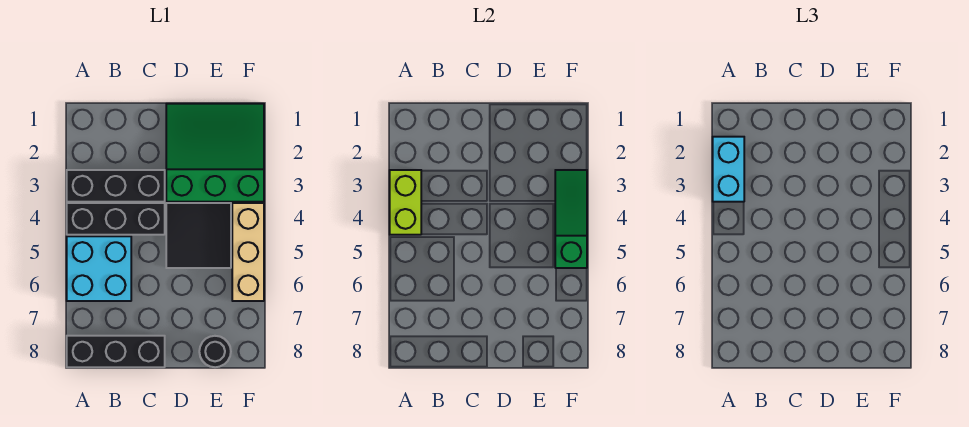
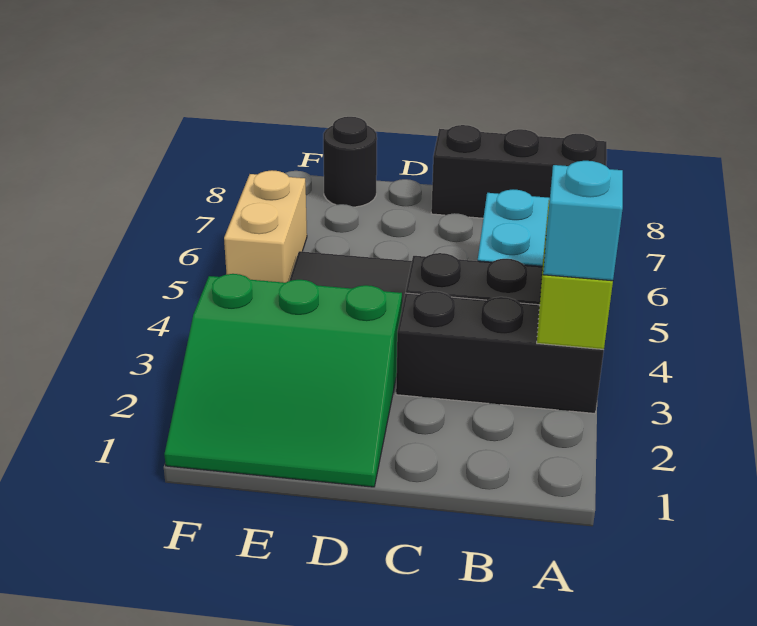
cyan brick A2:A3 level 3 -> cyan brick A3 level 3
green slope F3:F5 level 2 top 5 -> none
tan brick F4:F6 level 1 -> tan brick F5:F6 level 1

